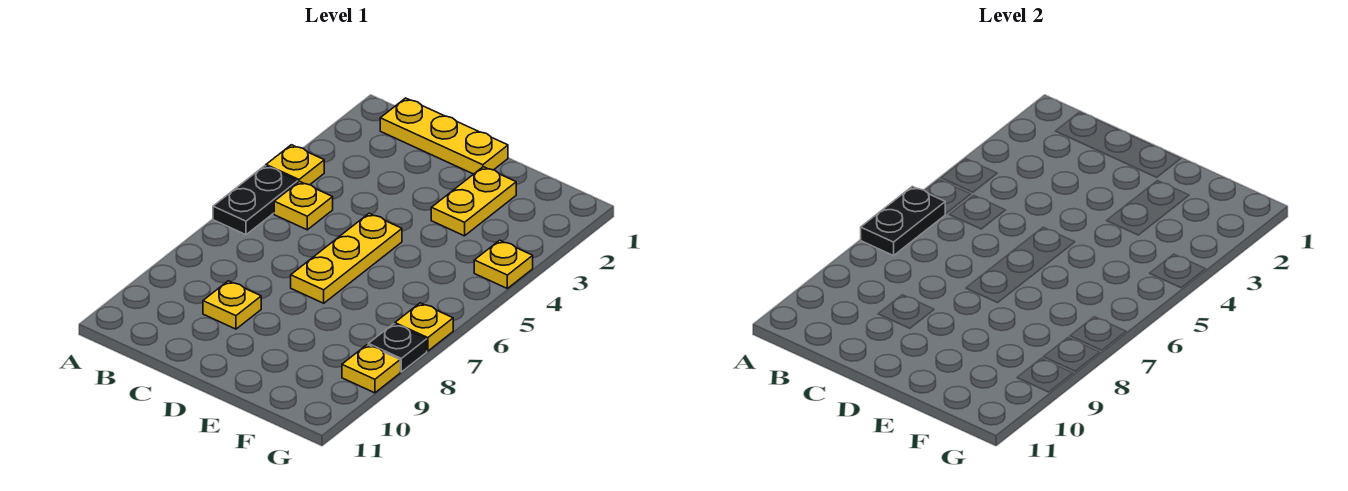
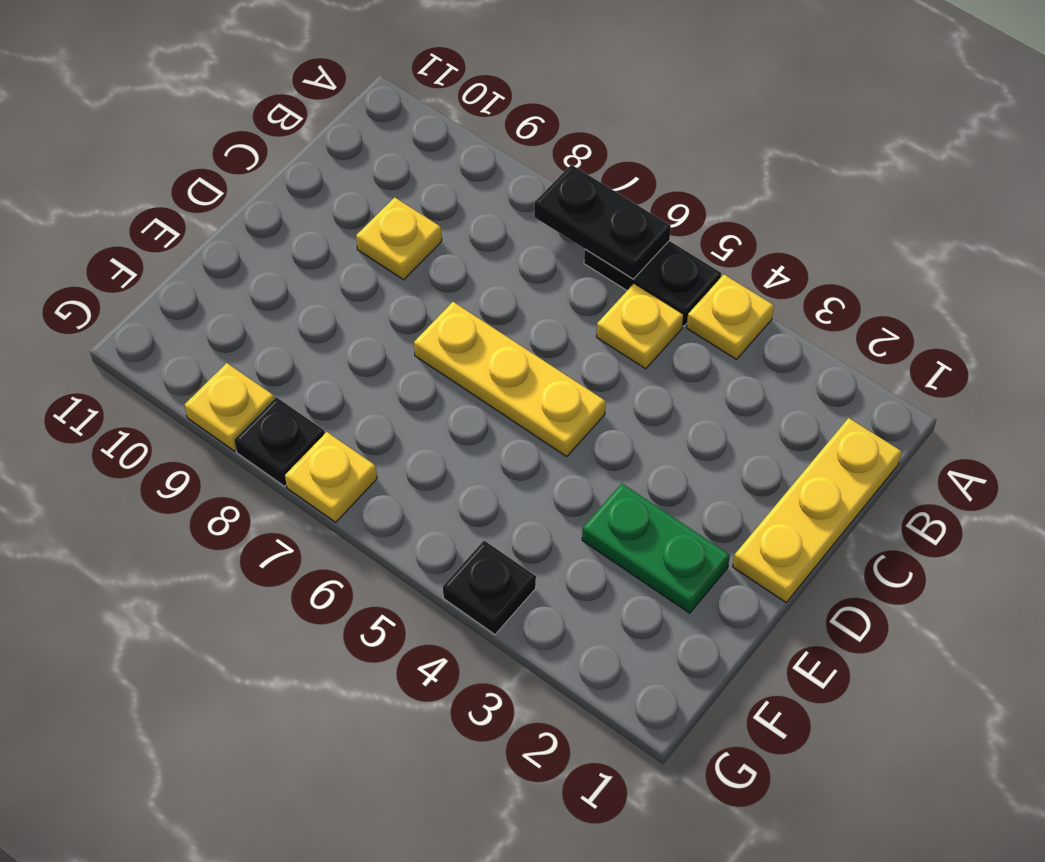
yellow plate E2:E3 level 1 -> green plate E2:E3 level 1
yellow plate G4 level 1 -> black plate G4 level 1

